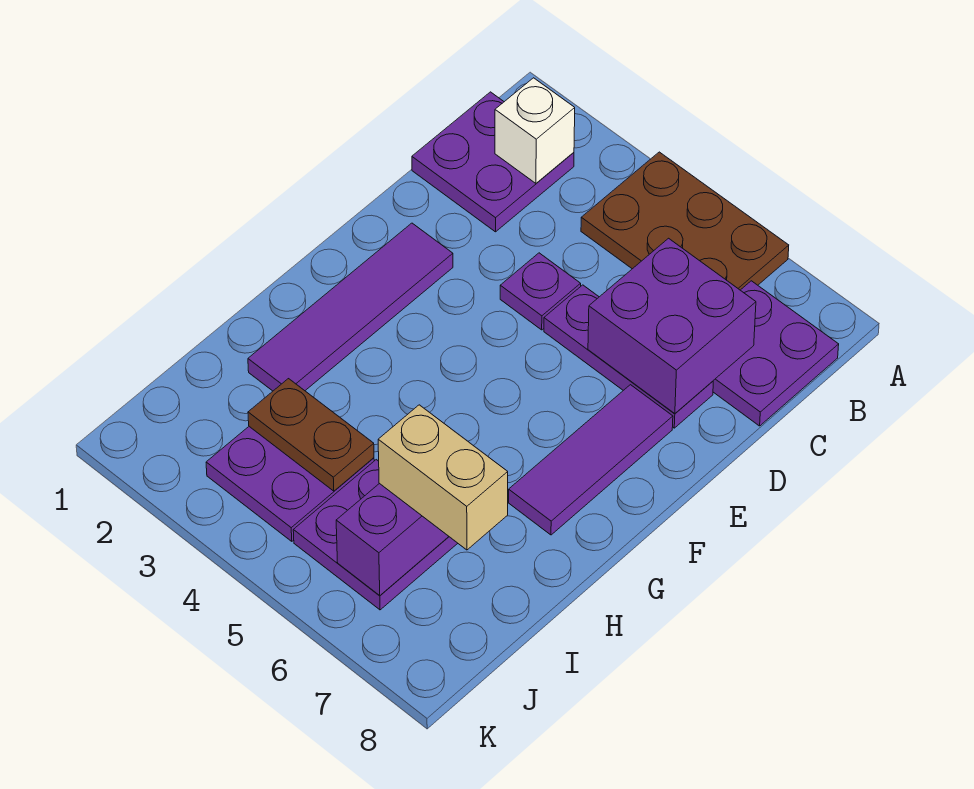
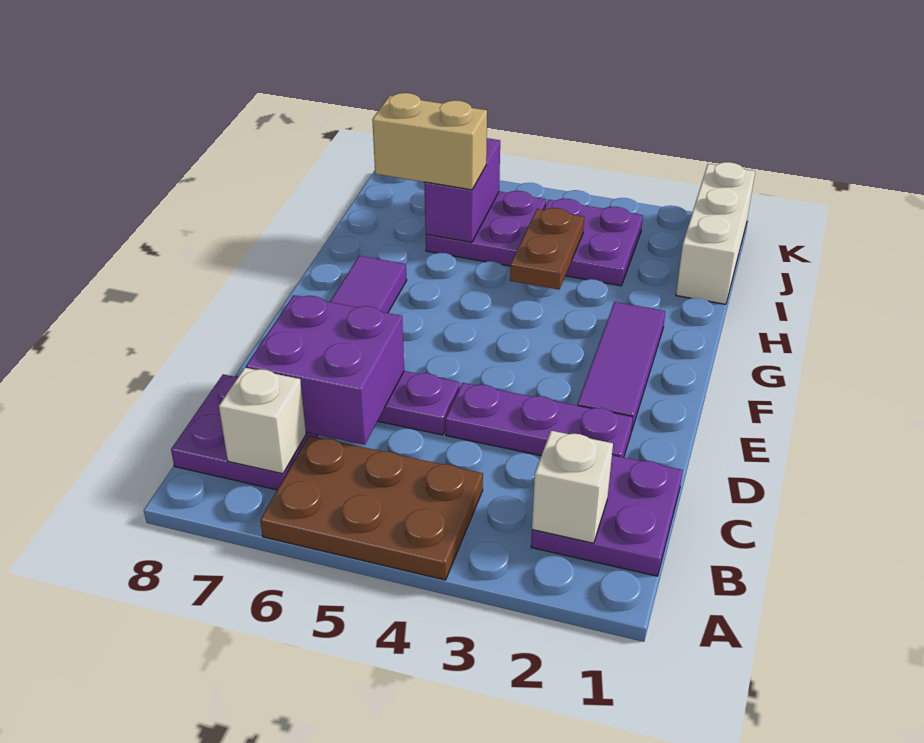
none -> white brick B7 level 2
purple plate D4 level 1 -> purple plate D2:D4 level 1
purple tile E2:H2 level 1 -> purple tile E2:G2 level 1
none -> white brick I1:K1 level 1
brown plate I3:I4 level 2 -> brown plate H4:I4 level 2

